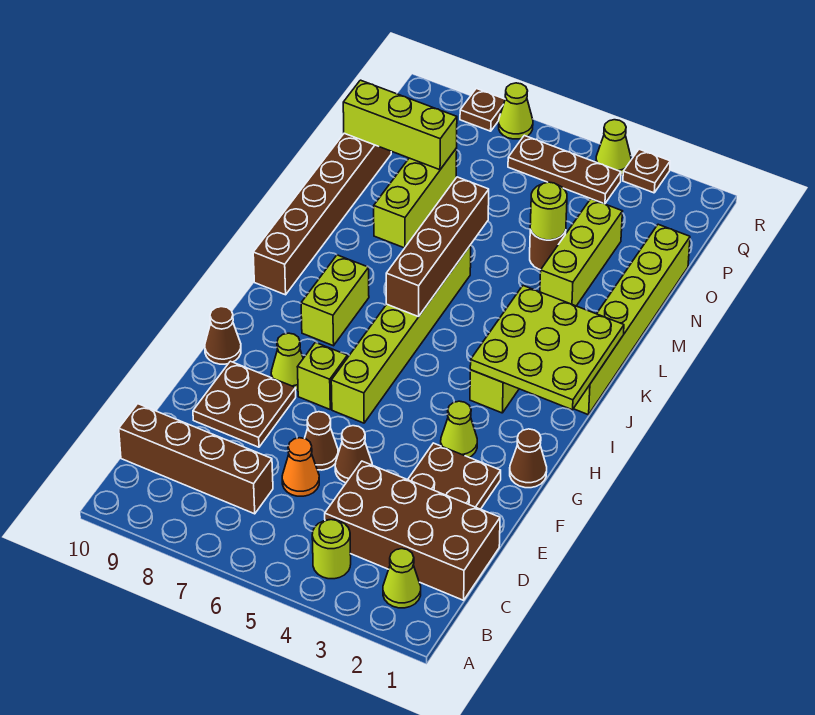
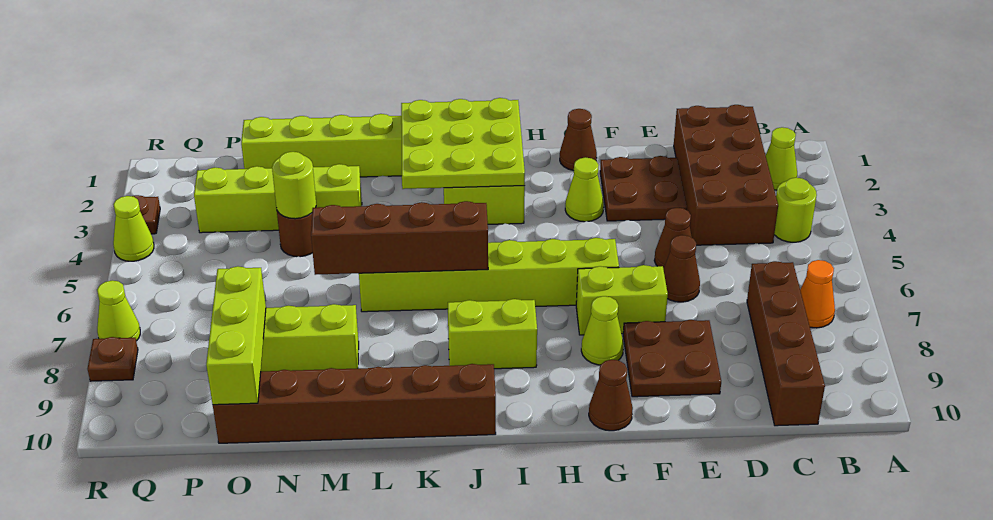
orange cone D6 level 1 -> orange cone B7 level 1
lime brick G7 level 1 -> lime brick F7:G7 level 1
lime brick M3:O3 level 1 -> lime brick M3:P3 level 1
brown plate Q4:Q6 level 1 -> none

